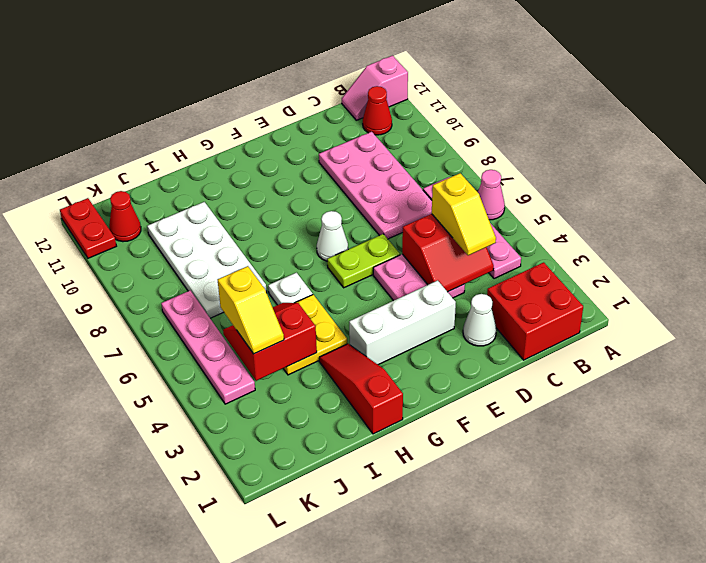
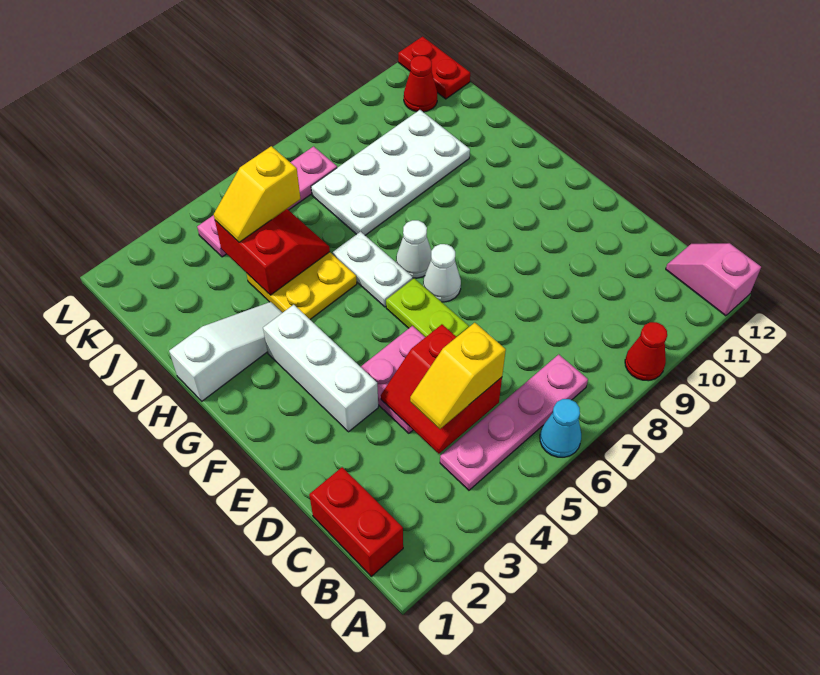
pink cone A6 level 1 -> cyan cone A6 level 1
red brick B1:C2 level 1 -> red brick B1:C1 level 1
red cone B11 level 1 -> red cone A9 level 1
pink plate C7:D10 level 1 -> none
white cone D2 level 1 -> white cone G7 level 1
red slope H1:H3 level 1 top 1 -> white slope H1:H3 level 1 top 1
white plate H6 level 1 -> white plate G6:H6 level 1
red plate L11:L12 level 1 -> red plate K12:L12 level 1

